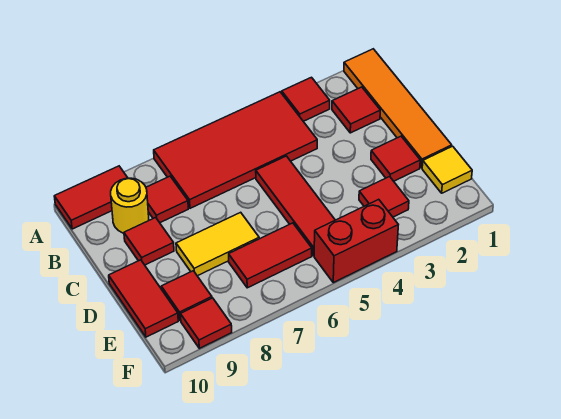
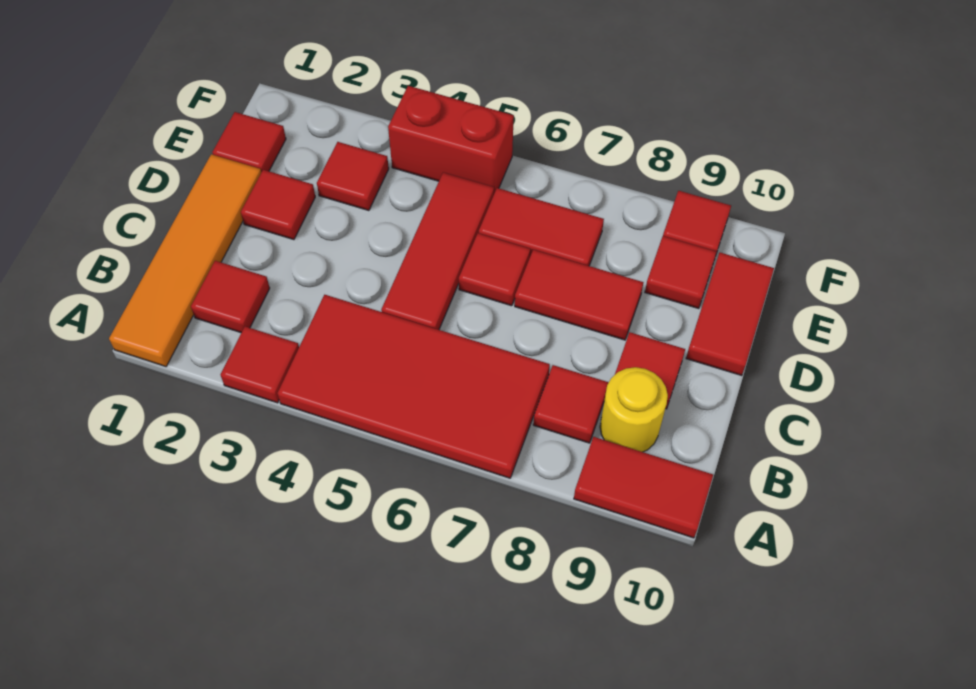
none -> red tile D6 level 1
yellow tile D7:D8 level 1 -> red tile D7:D8 level 1
yellow tile E1 level 1 -> red tile E1 level 1

